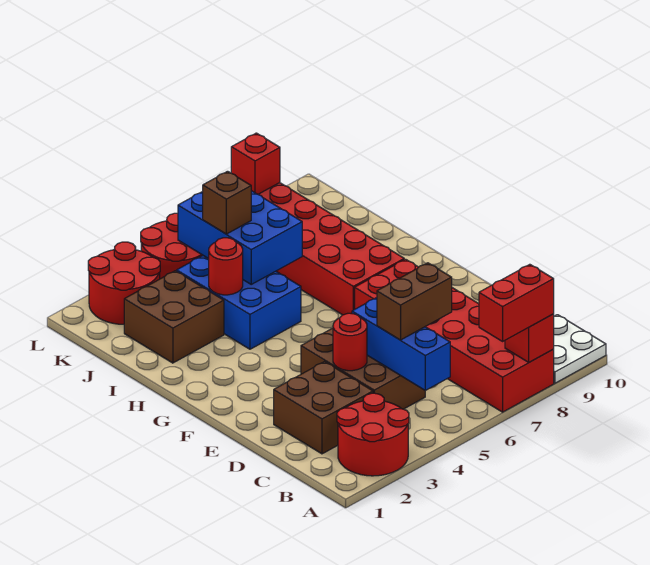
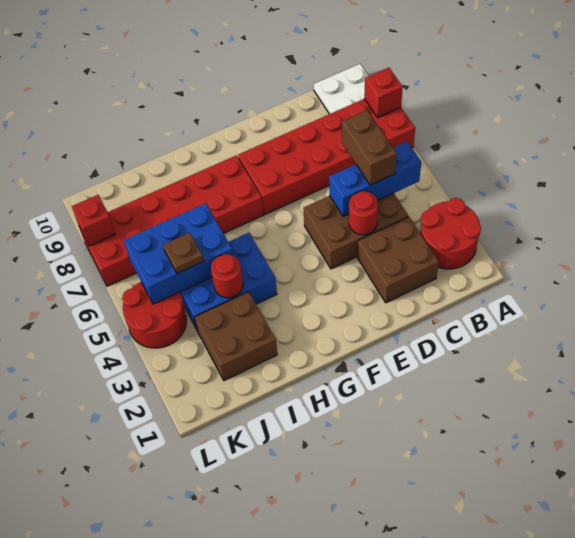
red brick A7:A8 level 3 -> none
brown brick J5 level 3 -> brown plate J5 level 3
red round brick K2:L3 level 1 -> none

